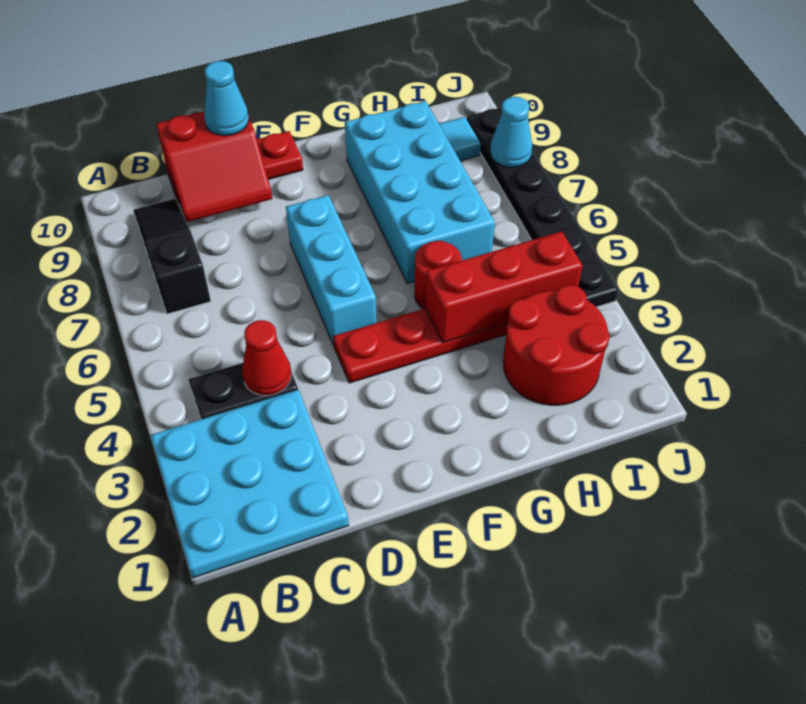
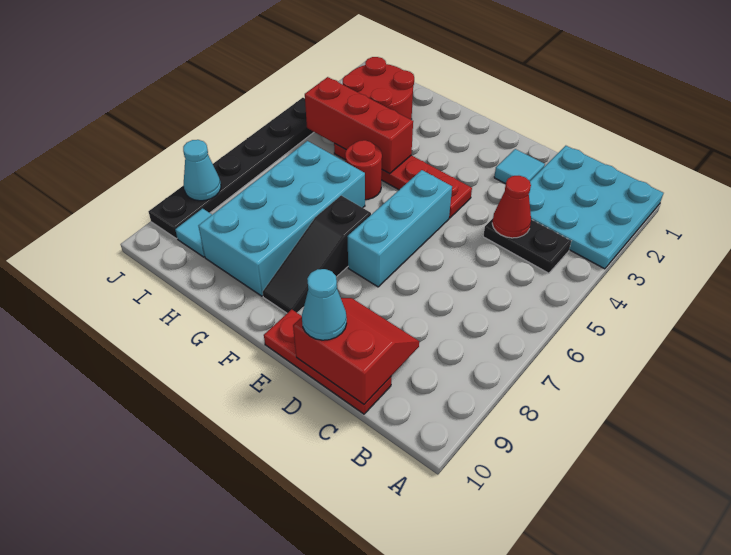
black slope B7:B9 level 1 top 7 -> black slope F7:F9 level 1 top 7
none -> cyan tile D2 level 1

